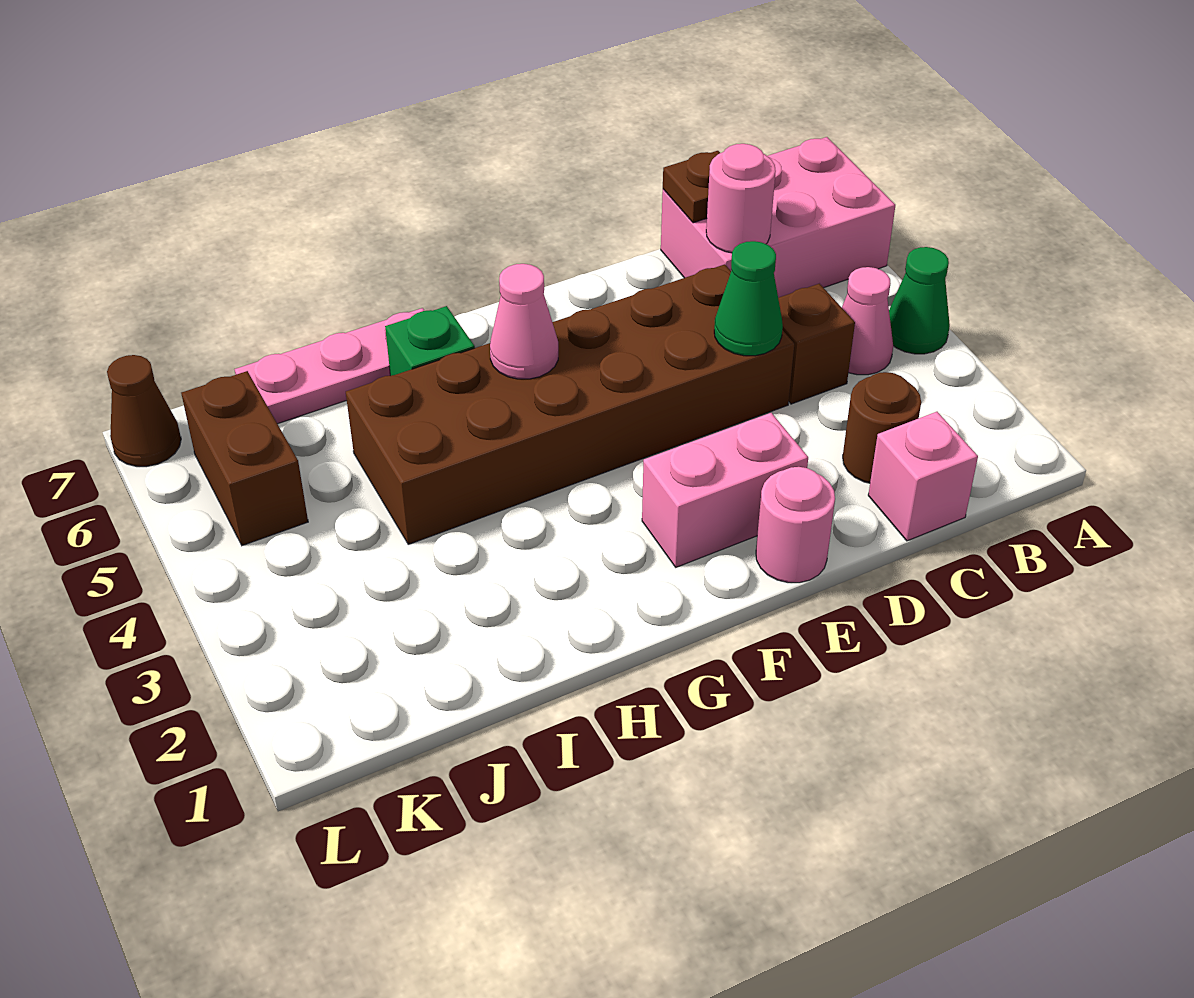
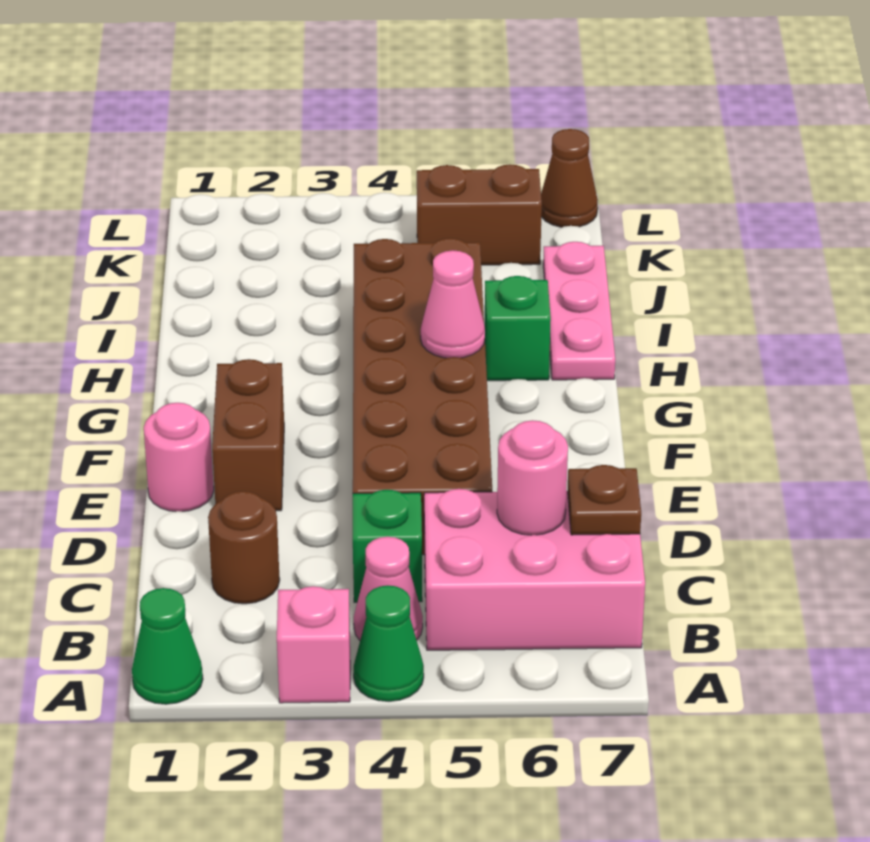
pink brick A6:C7 level 1 -> pink brick B5:C7 level 1
pink brick C1 level 1 -> pink brick A3 level 1
brown brick C4 level 1 -> green brick C4 level 1
green cone D4 level 2 -> green cone A1 level 1
pink brick E2:F2 level 1 -> brown brick E2:F2 level 1

